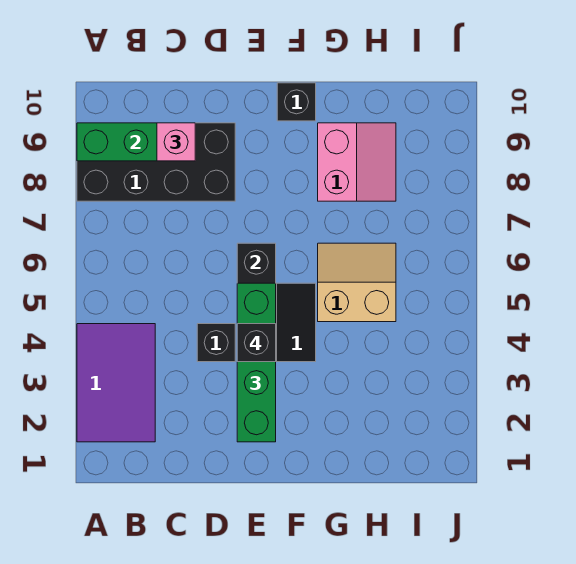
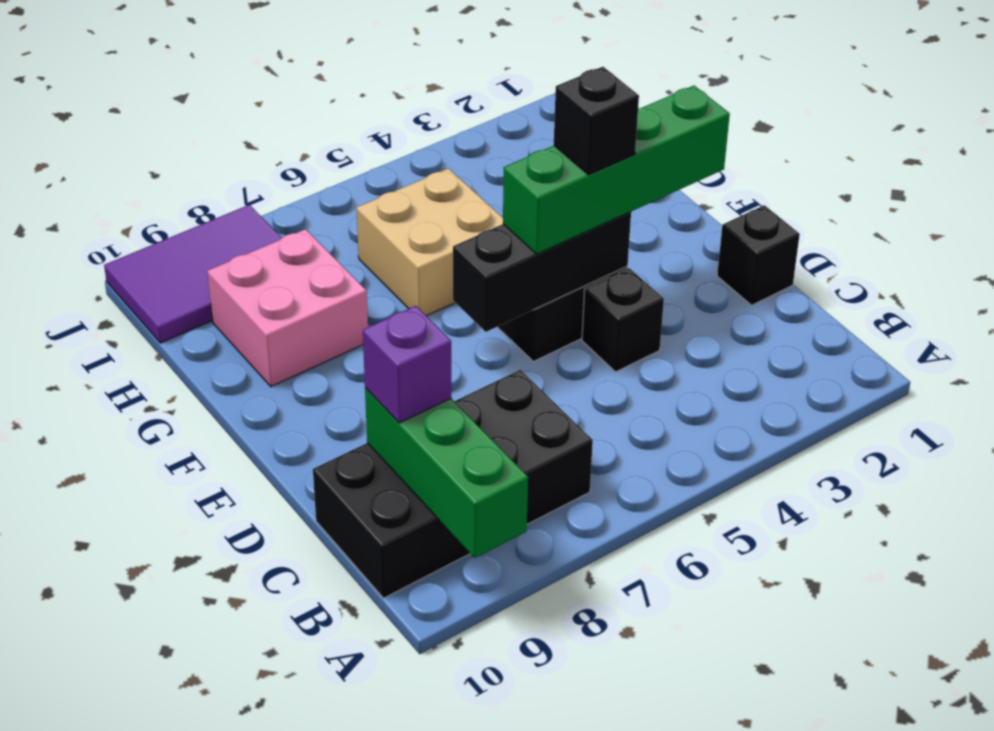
purple tile A2:B4 level 1 -> purple tile I8:J10 level 1
black brick A8:D9 level 1 -> black brick B7:C10 level 1
pink brick C9 level 3 -> purple brick C9 level 3
black brick F10 level 1 -> black brick D1 level 1
tan slope G5:H6 level 1 top 5 -> tan brick G5:H6 level 1
pink slope G8:H9 level 1 top G -> pink brick G8:H9 level 1

